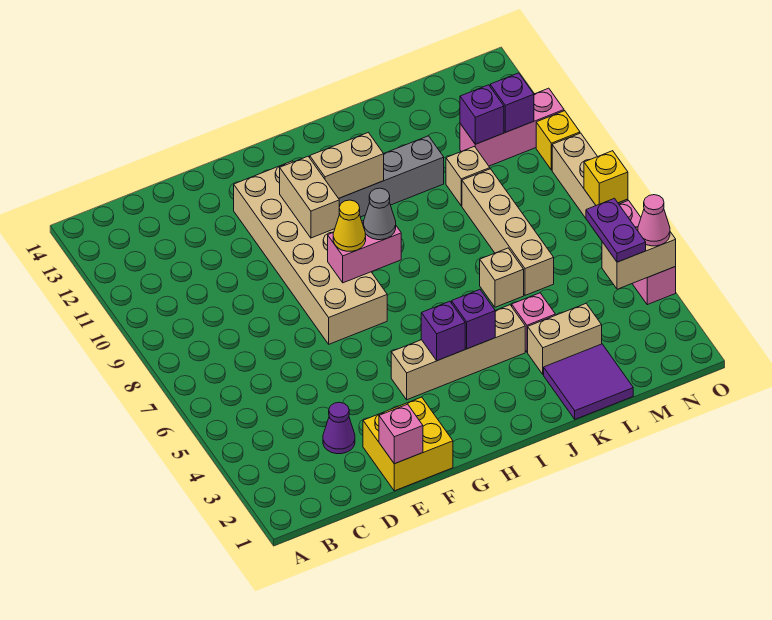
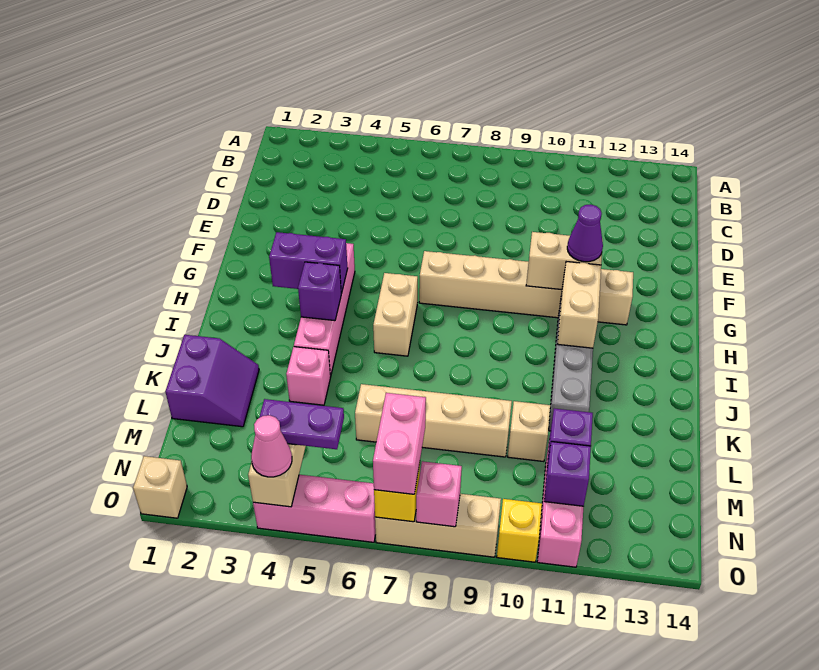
purple cone D3 level 1 -> purple cone G11 level 3
yellow brick E1:F2 level 1 -> none
pink brick E1 level 2 -> pink brick O8 level 2
tan brick F7:G12 level 1 -> tan brick G7:G12 level 1
tan brick G4:J4 level 1 -> pink brick G4:J4 level 1
pink brick G8:H8 level 2 -> pink brick N7:O7 level 3
yellow cone G8 level 3 -> none
purple brick H4 level 2 -> purple brick H3:H4 level 2
grey cone H8 level 3 -> none
purple tile K1:L2 level 1 -> purple slope K1:L2 level 1 top 1
tan brick K3:L3 level 1 -> tan brick H6:I6 level 1
tan brick K6 level 1 -> tan brick O1 level 1

